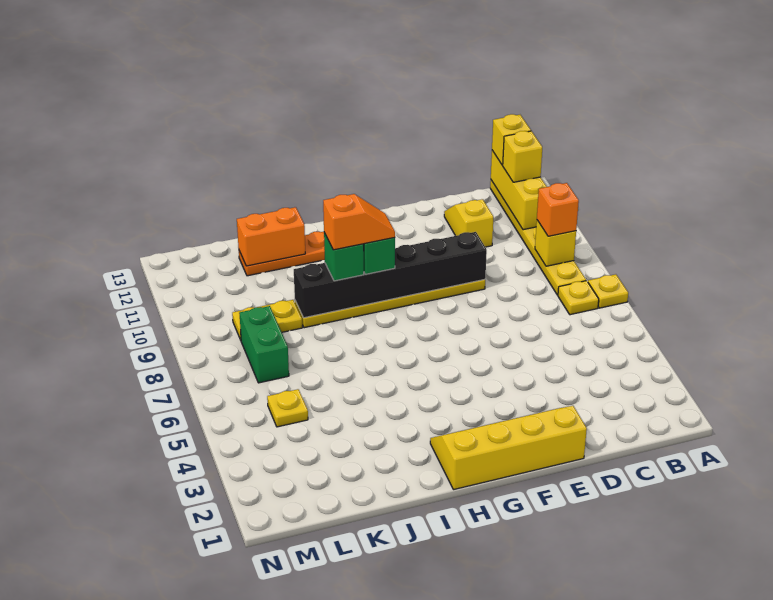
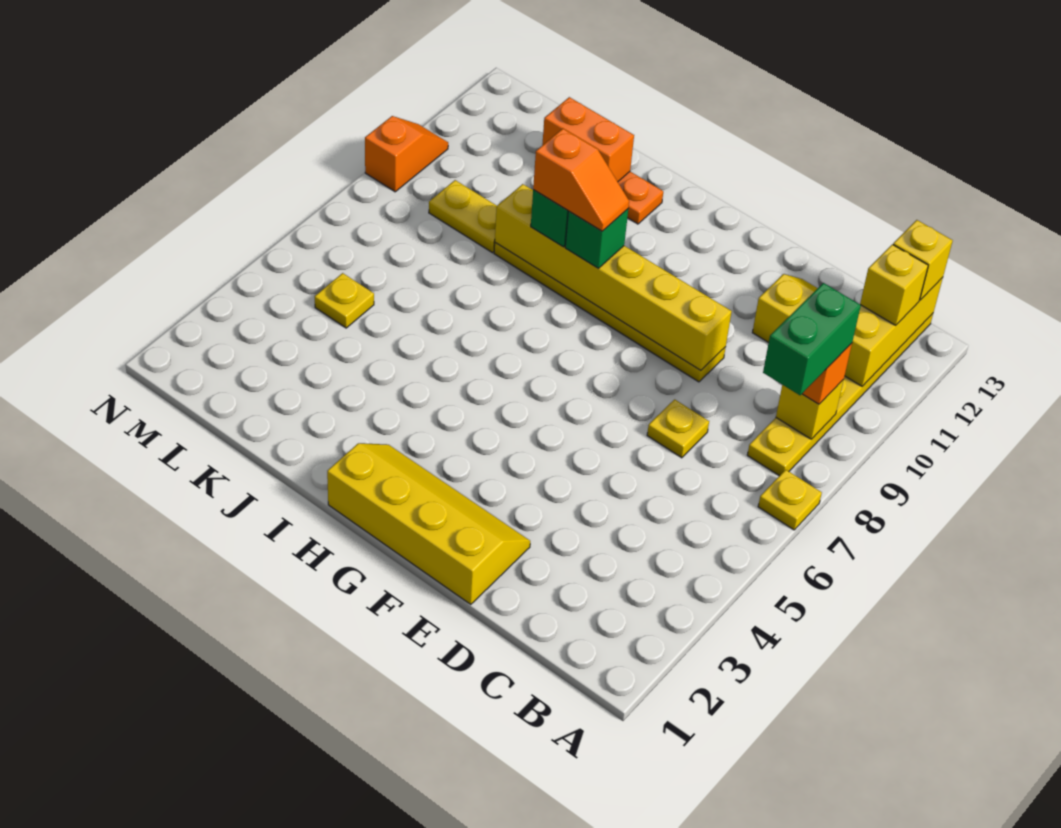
yellow plate B7 level 1 -> yellow plate D7 level 1
black brick E9:J9 level 2 -> yellow brick E9:J9 level 2
green brick L7:L8 level 1 -> green brick B8:B9 level 4
none -> orange slope N9:N10 level 1 top 9

